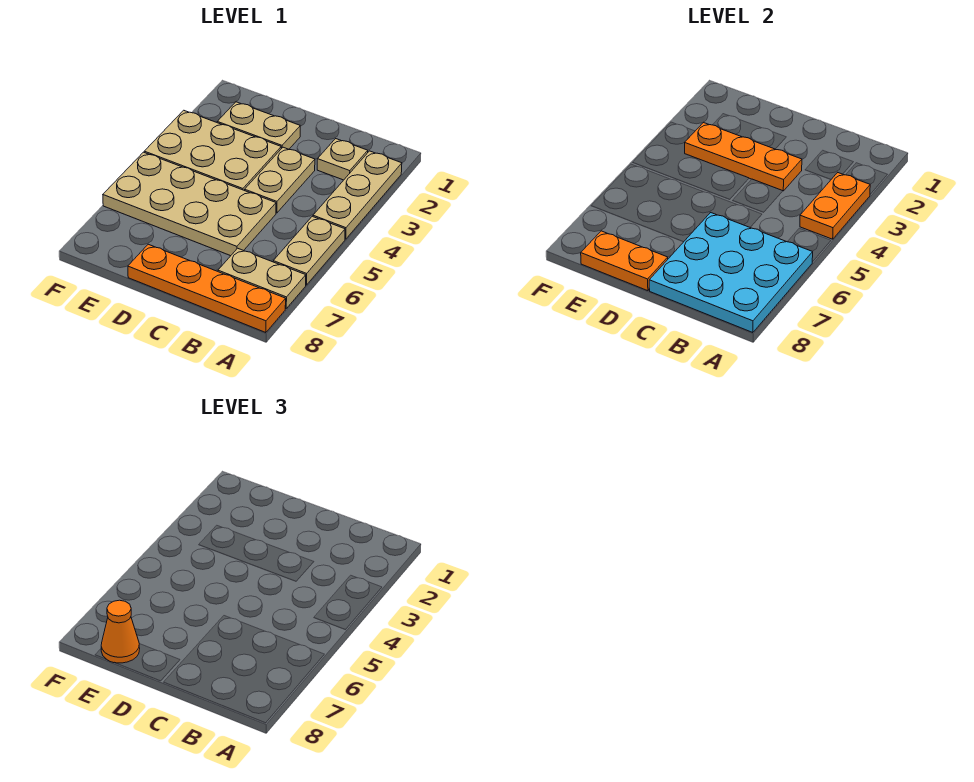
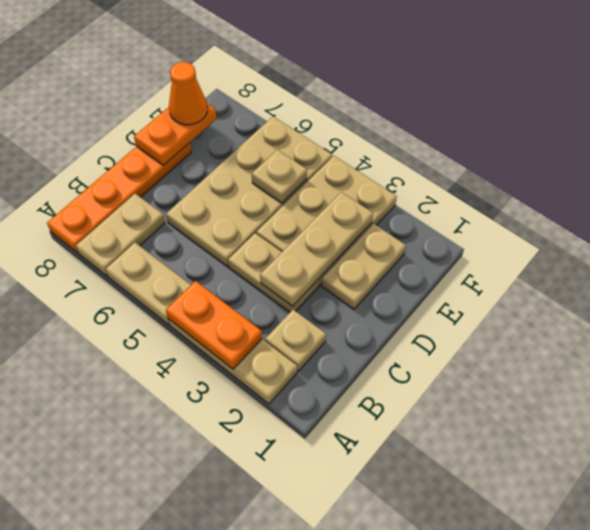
cyan plate A6:C8 level 2 -> none
orange plate C3:E3 level 2 -> tan plate C3:E3 level 2
none -> tan plate E5 level 2

